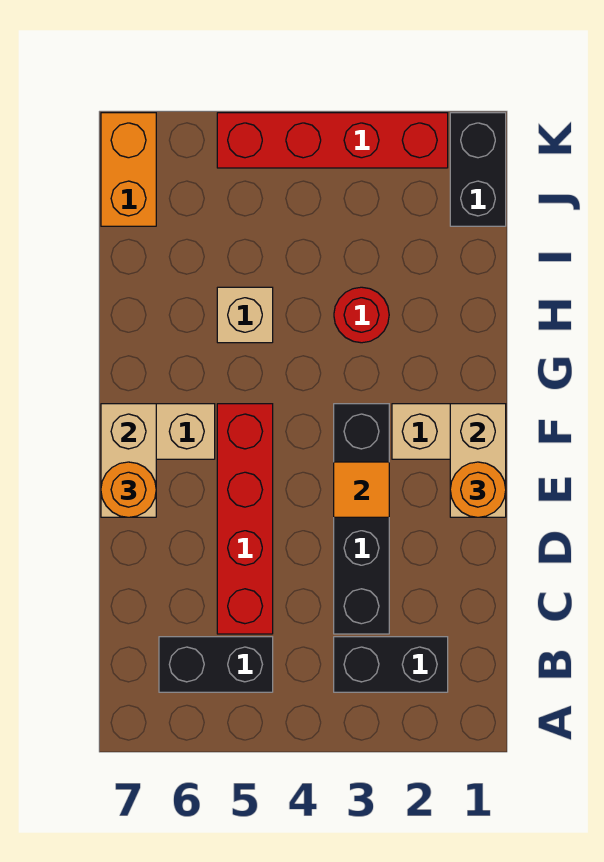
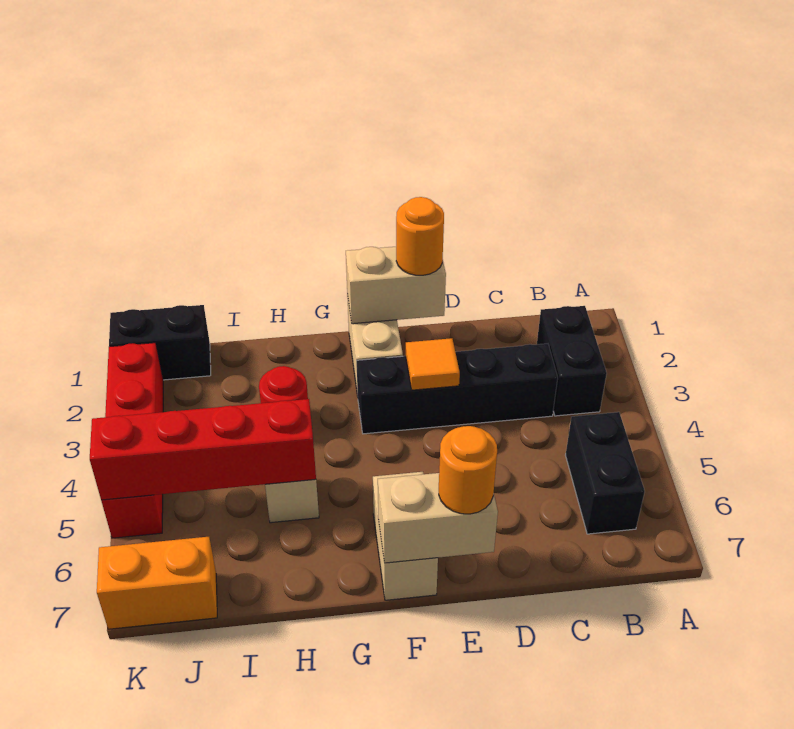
red brick C5:F5 level 1 -> red brick H5:K5 level 2

